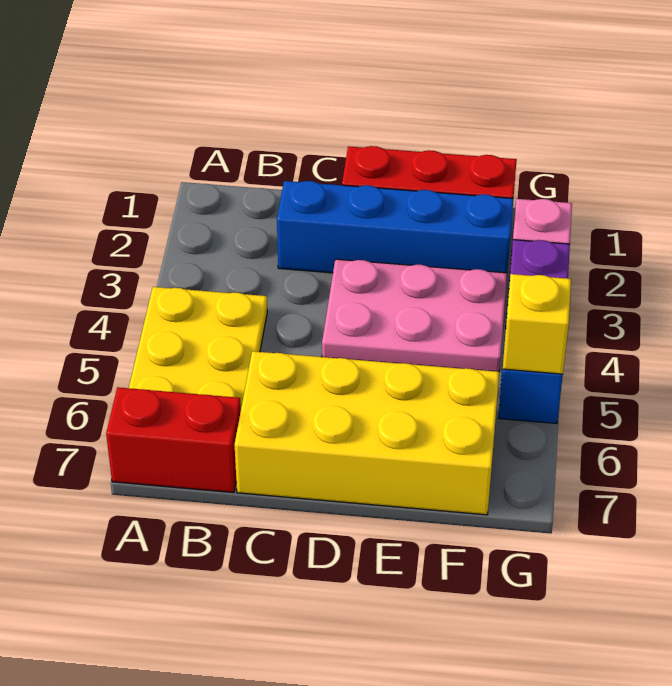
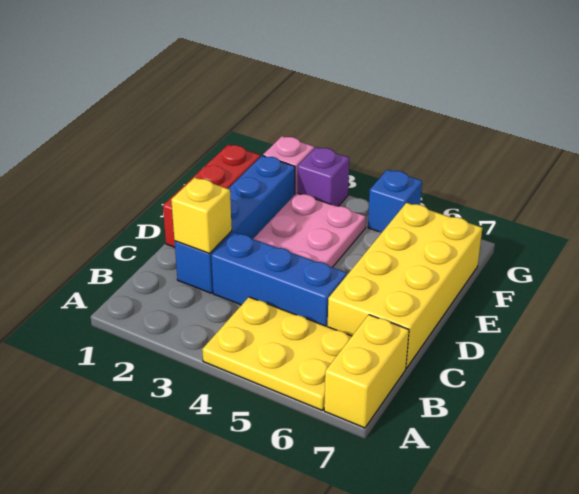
red brick A7:B7 level 1 -> yellow brick A7:B7 level 1
none -> blue brick C3:C5 level 1
yellow brick G5 level 2 -> yellow brick C2 level 2

